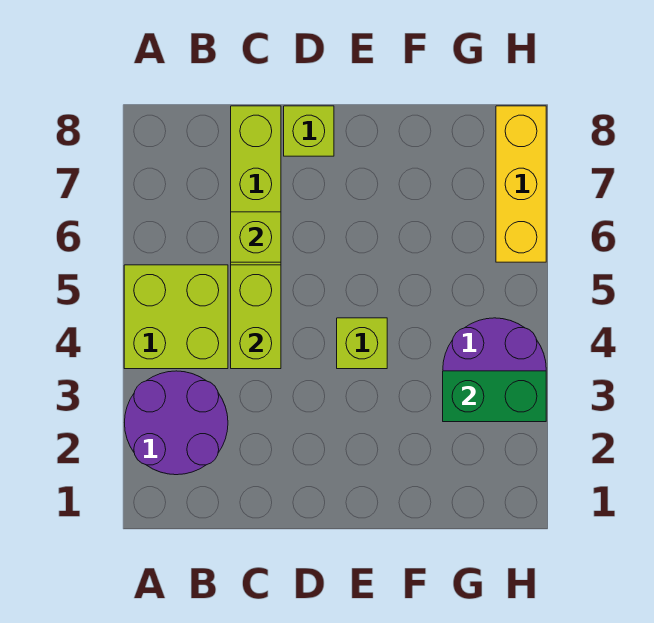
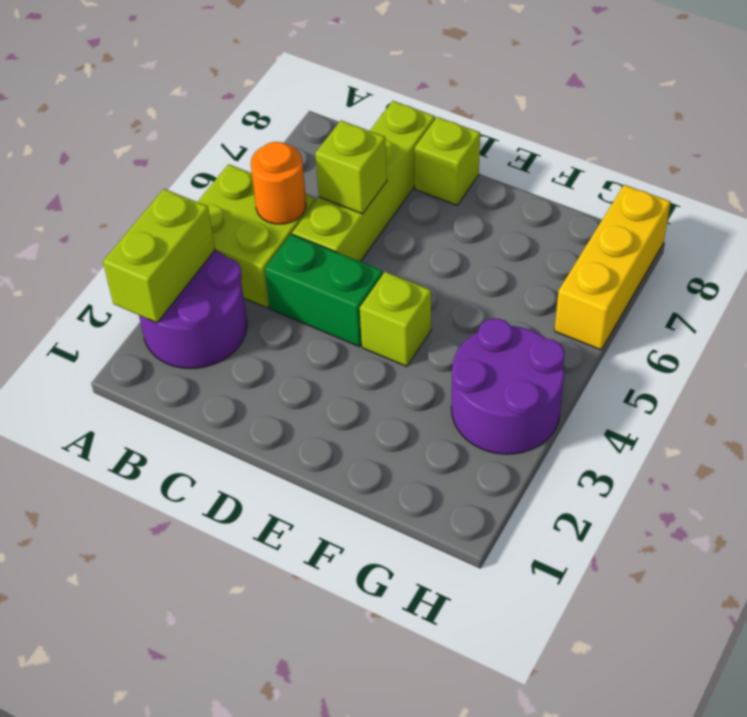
none -> orange round brick B5 level 2
lime brick C4:C5 level 2 -> lime brick A2:A3 level 2
green brick G3:H3 level 2 -> green brick C4:D4 level 1

